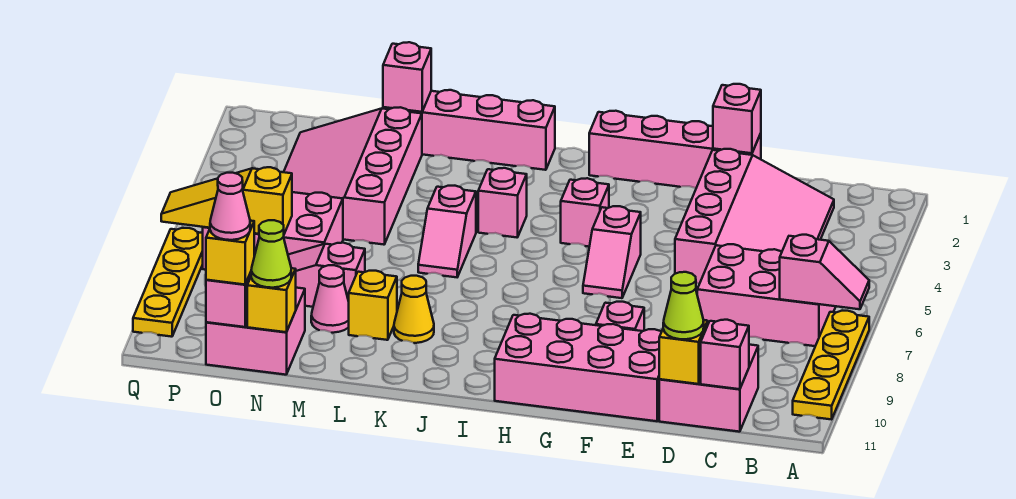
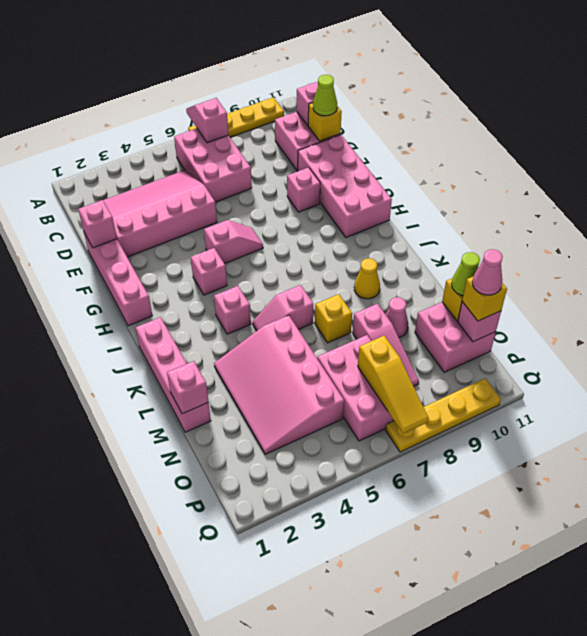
pink slope K5:K6 level 1 top 5 -> pink slope K5:K6 level 1 top 6
yellow brick L9 level 1 -> yellow brick L7 level 1
pink slope M2:O5 level 1 top M -> pink slope L3:O5 level 1 top 5

